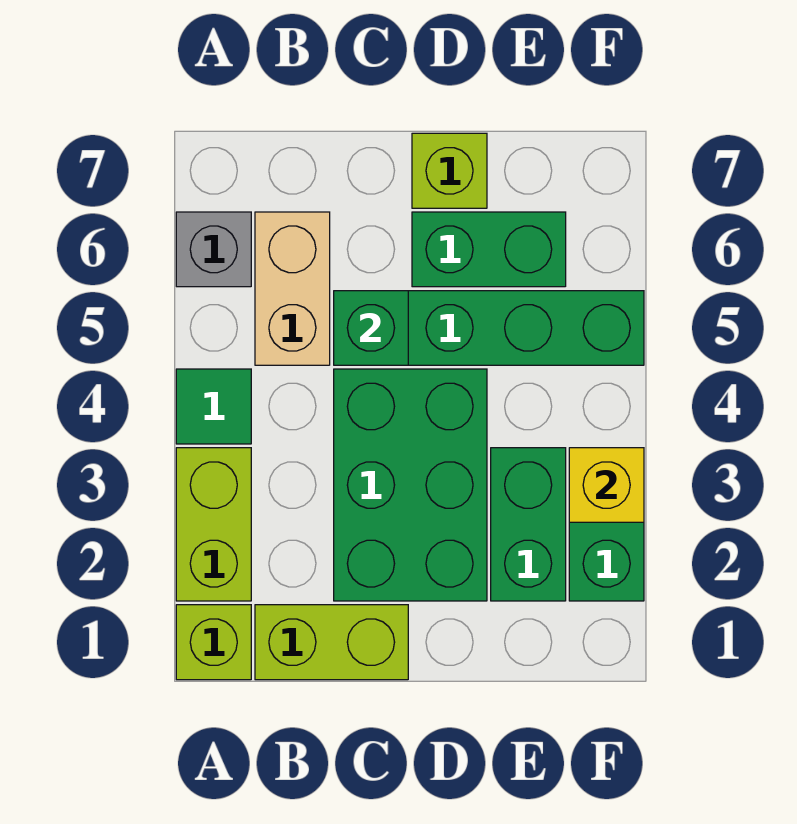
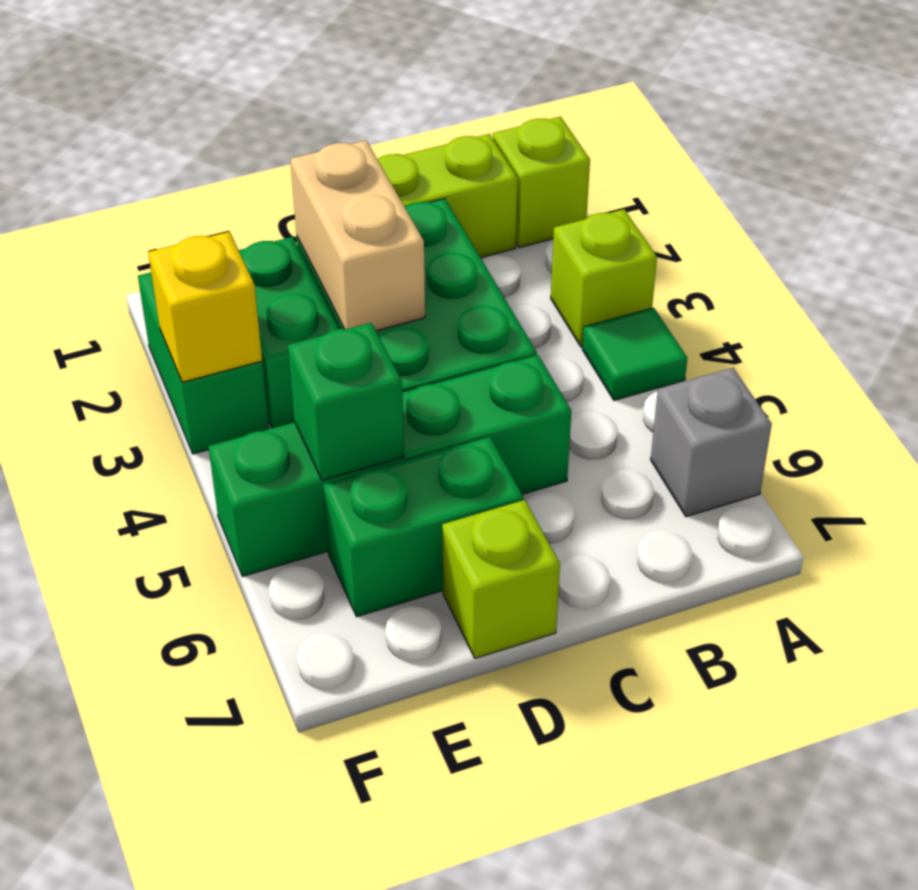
lime brick A2:A3 level 1 -> lime brick A3 level 1
tan brick B5:B6 level 1 -> tan brick D2:D3 level 2
green brick C5 level 2 -> green brick E5 level 2

